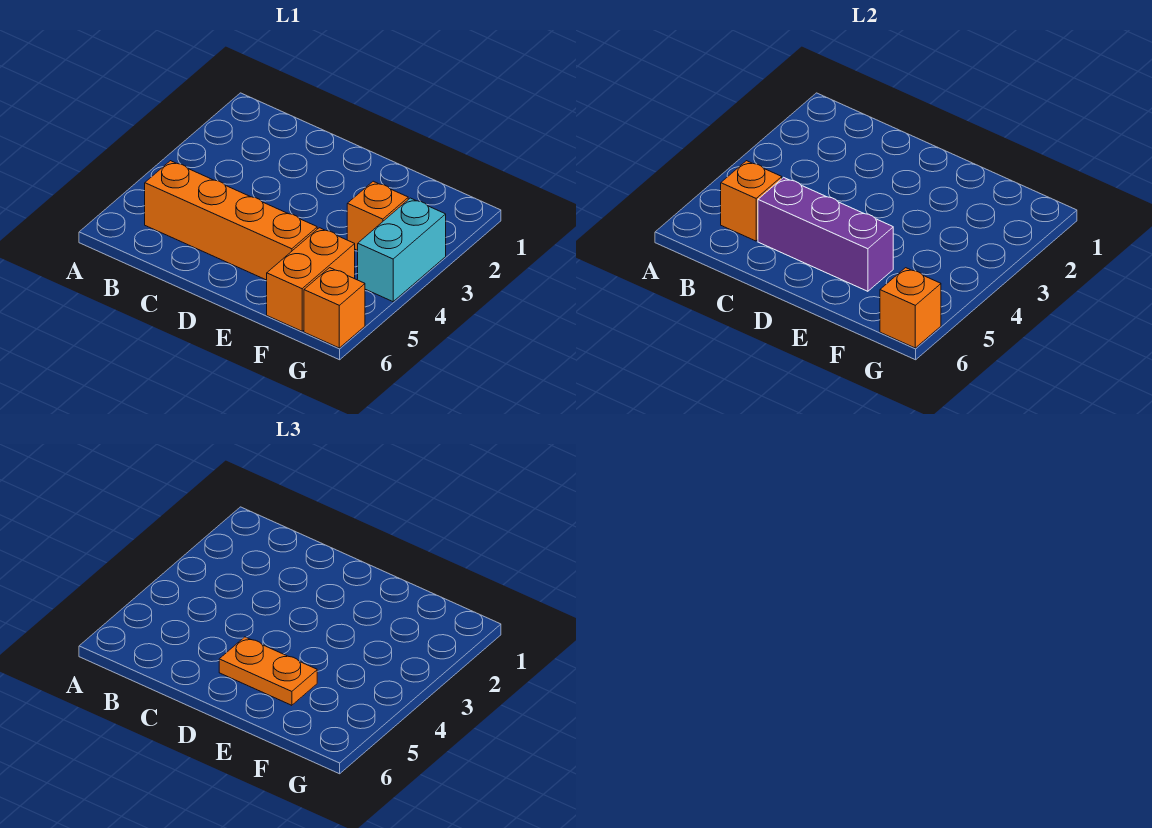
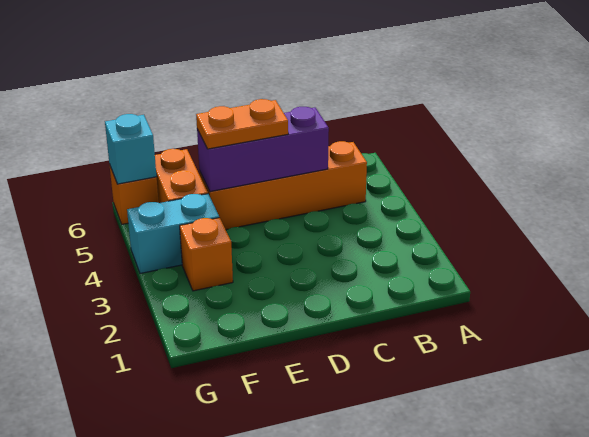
orange brick B5 level 2 -> none
cyan brick G3:G4 level 1 -> cyan brick F4:G4 level 1
orange brick G6 level 2 -> cyan brick G6 level 2

